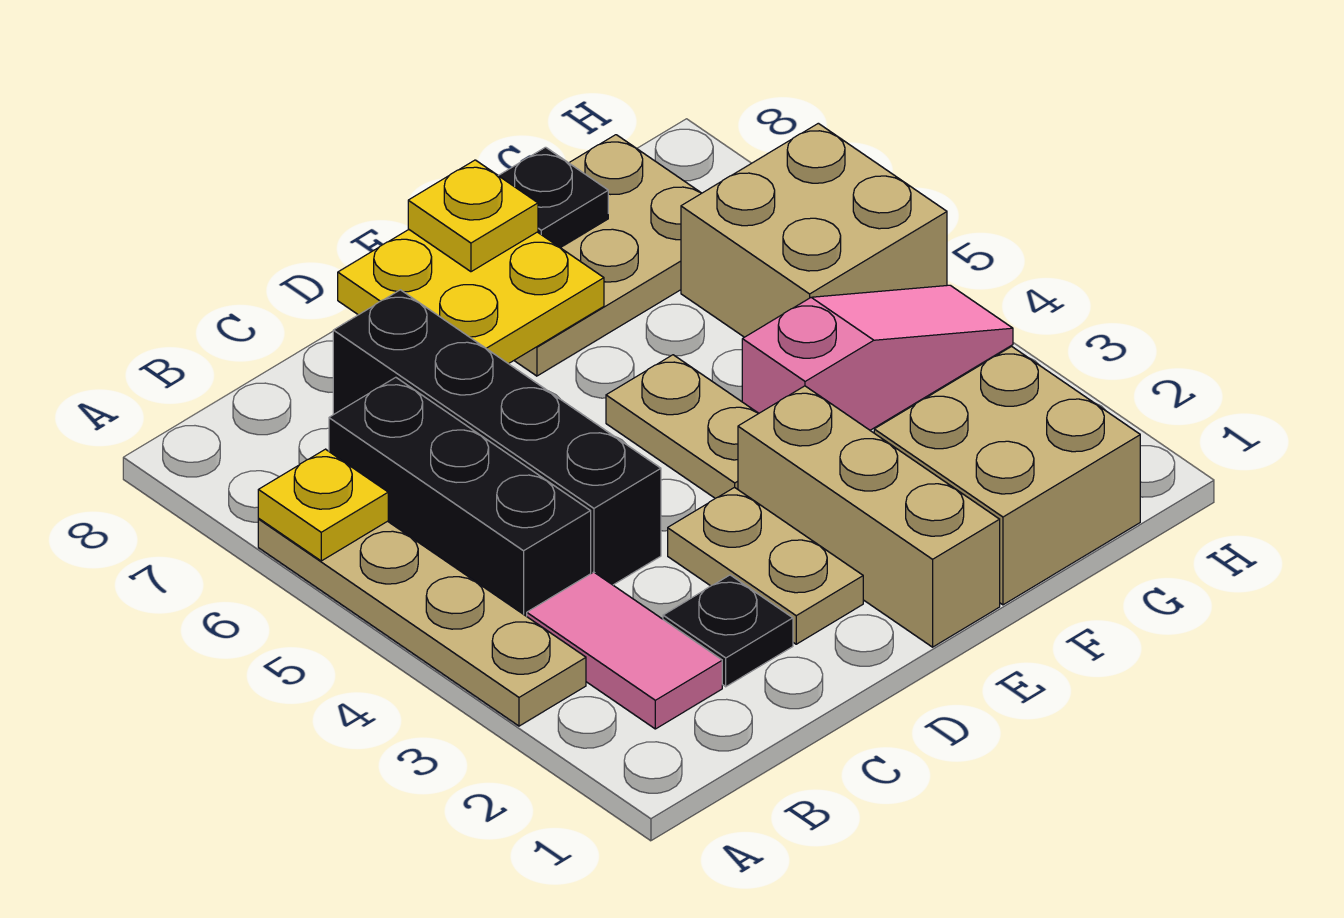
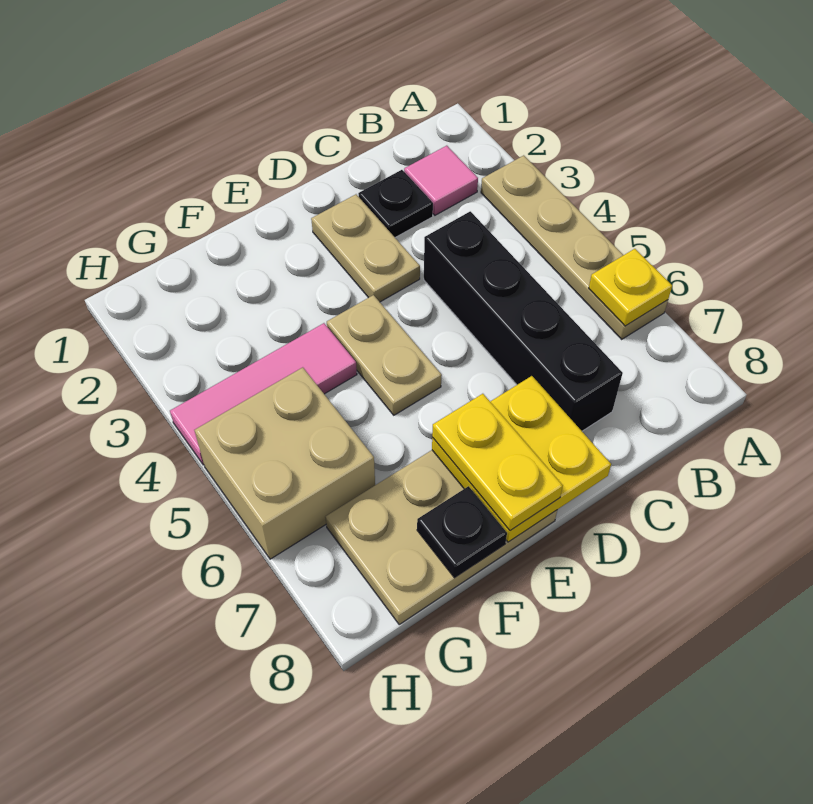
pink tile B2:B3 level 1 -> pink tile B2 level 1
black brick B4:B6 level 1 -> none
tan brick E1:E3 level 1 -> none
yellow plate E8 level 3 -> yellow plate E7:E8 level 3
tan brick F1:G2 level 1 -> none
pink slope F4:H4 level 1 top F -> pink tile F4:H4 level 1

